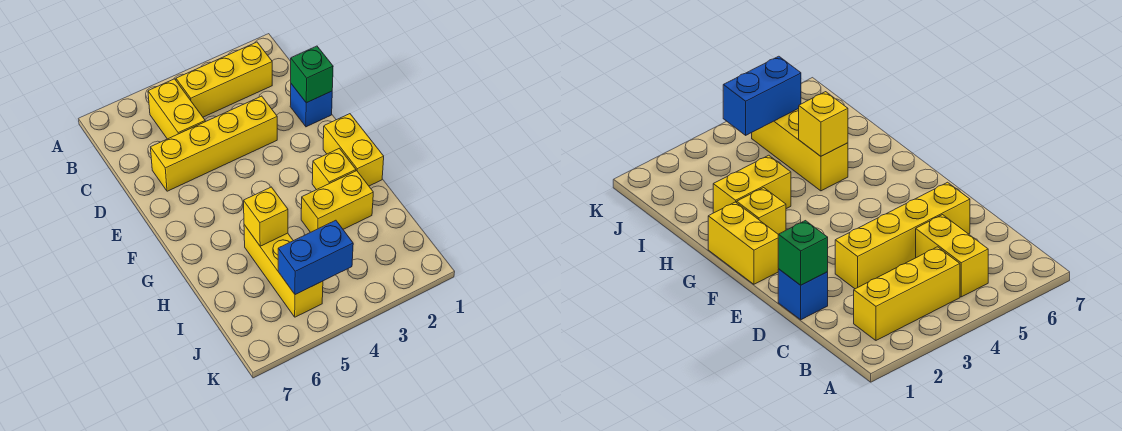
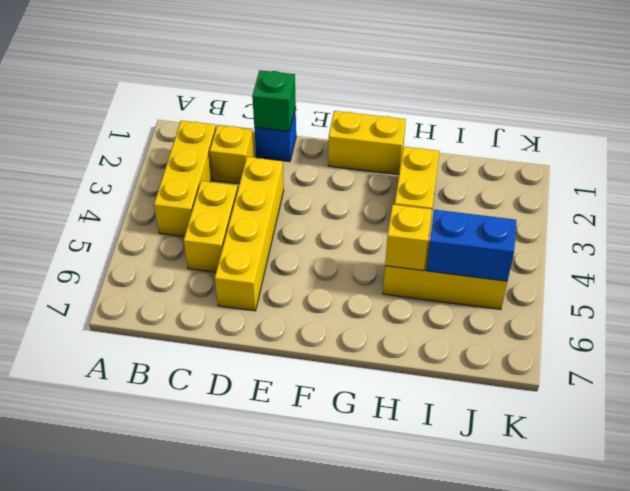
yellow brick B5:C5 level 1 -> yellow brick C4:C5 level 1
yellow brick G2 level 1 -> yellow brick C2 level 1
blue brick J4:J5 level 2 -> blue brick I5:J5 level 2

